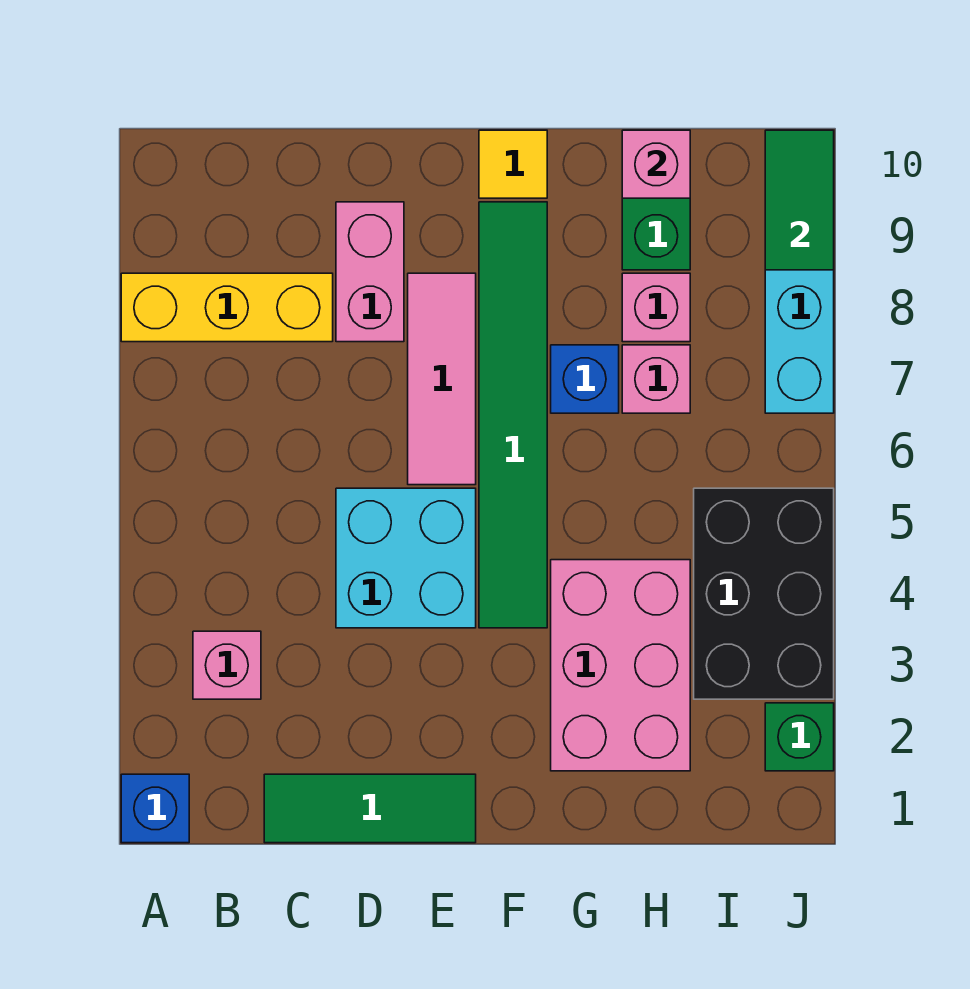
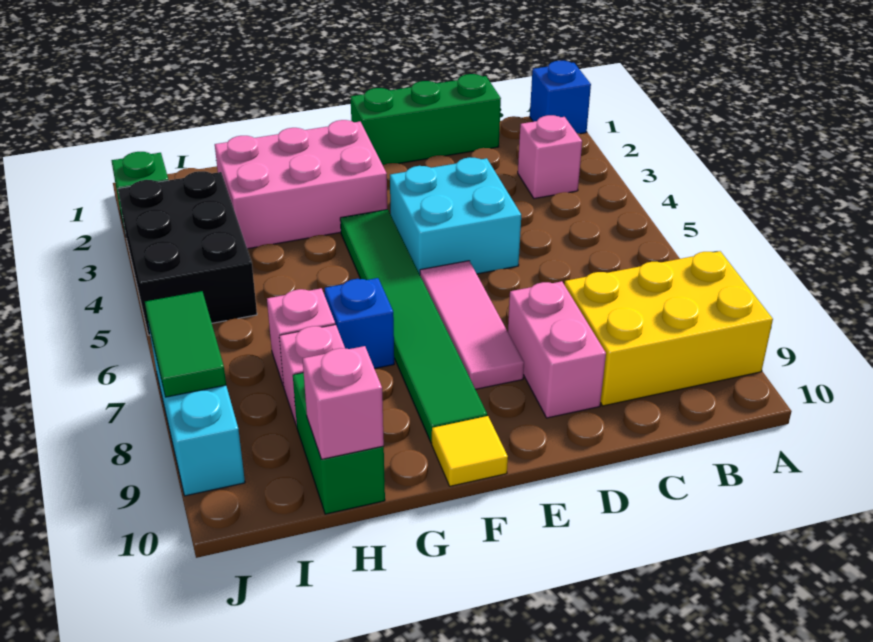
yellow brick A8:C8 level 1 -> yellow brick A8:C9 level 1
green tile C1:E1 level 1 -> green brick C1:E1 level 1
pink brick G2:H4 level 1 -> pink brick F2:H3 level 1
green tile J9:J10 level 2 -> green tile J7:J8 level 2

